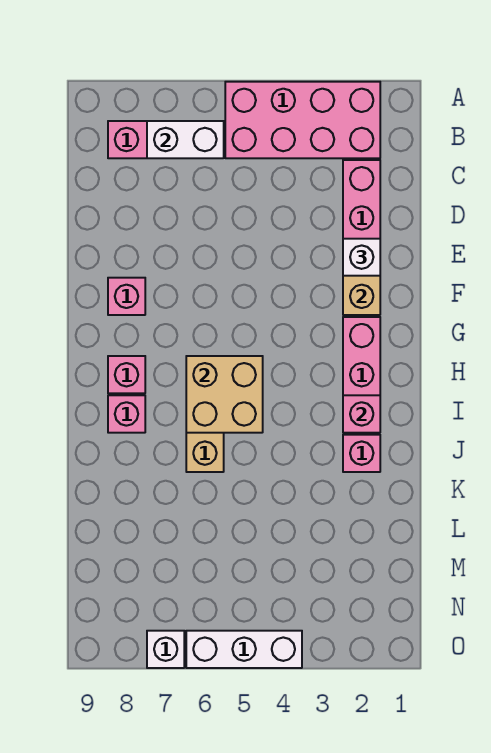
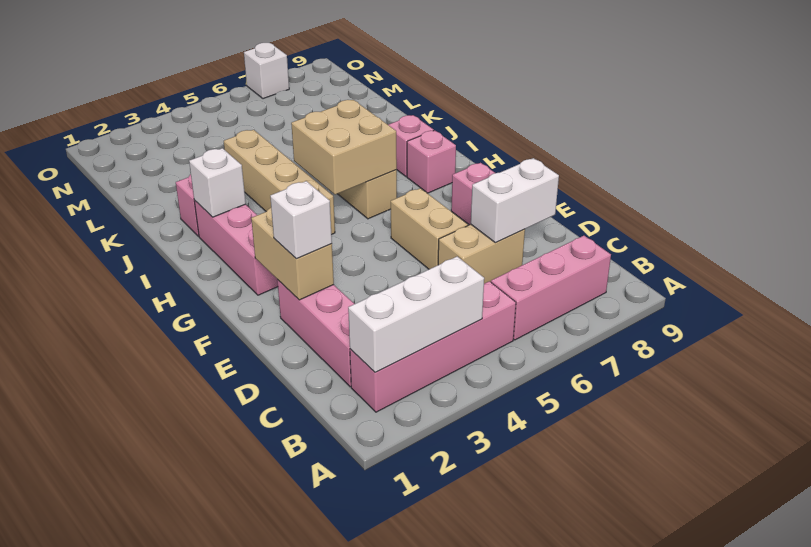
pink brick A2:B5 level 1 -> pink brick B2:B5 level 1
white brick B6:B7 level 2 -> white brick D7:D8 level 2
none -> tan brick D6:D7 level 1
none -> tan brick E6:F6 level 1
none -> tan brick H4:K4 level 1
pink brick I2 level 2 -> white brick I2 level 2
white brick O4:O6 level 1 -> white brick B2:B4 level 2

